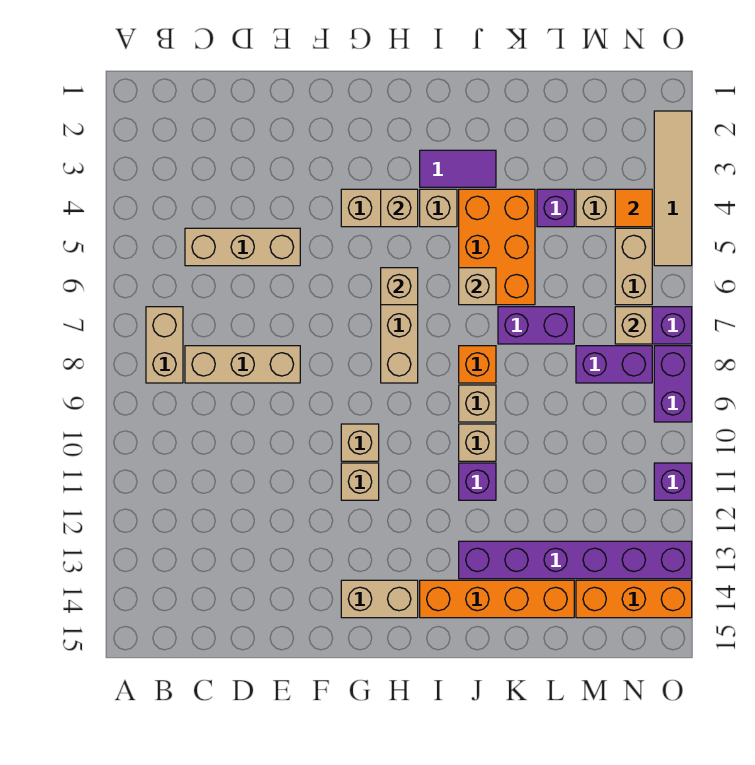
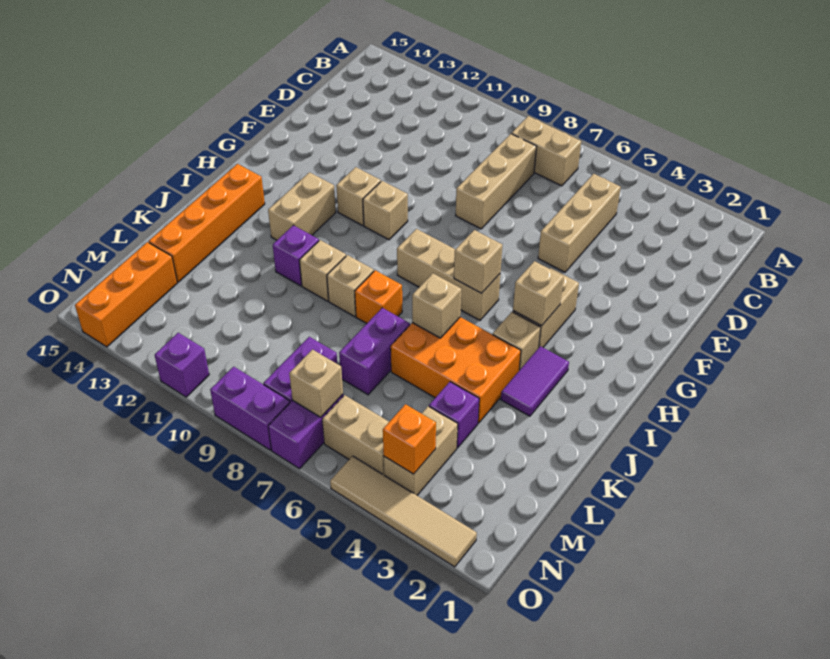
tan brick G14:H14 level 1 -> tan brick H12:I12 level 1
purple brick J13:O13 level 1 -> none
orange tile N4 level 2 -> orange brick N4 level 2

